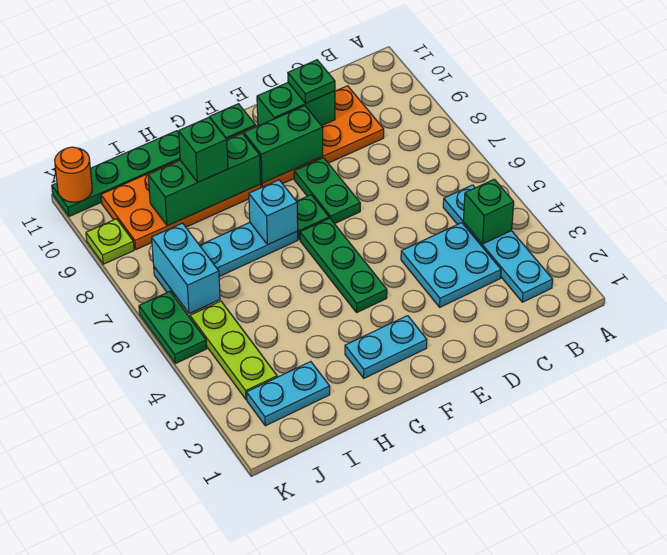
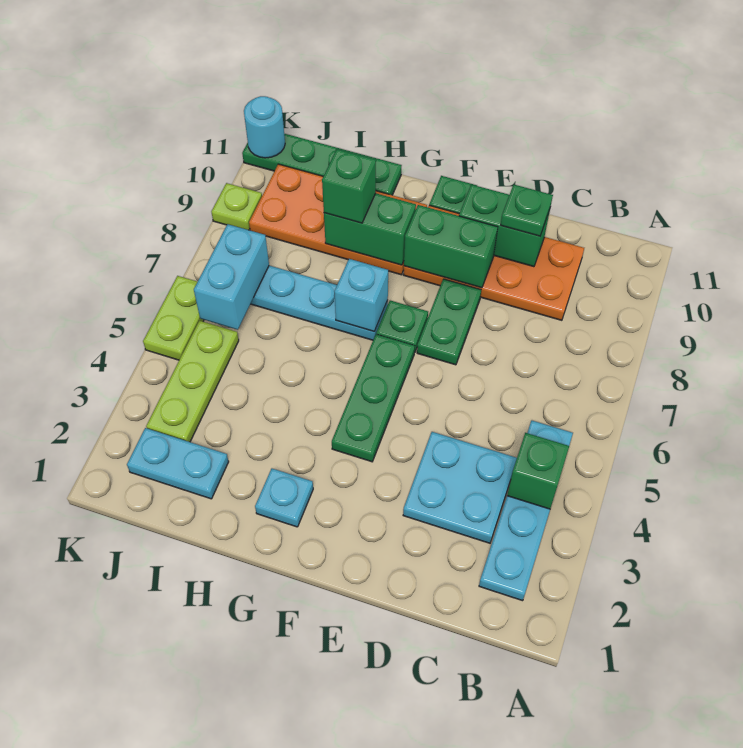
cyan plate F2:G2 level 1 -> cyan plate G2 level 1
green brick G9:I9 level 2 -> green brick G9:H9 level 2
green plate K5:K6 level 1 -> lime plate K5:K6 level 1
orange round brick K11 level 2 -> cyan round brick K11 level 2

